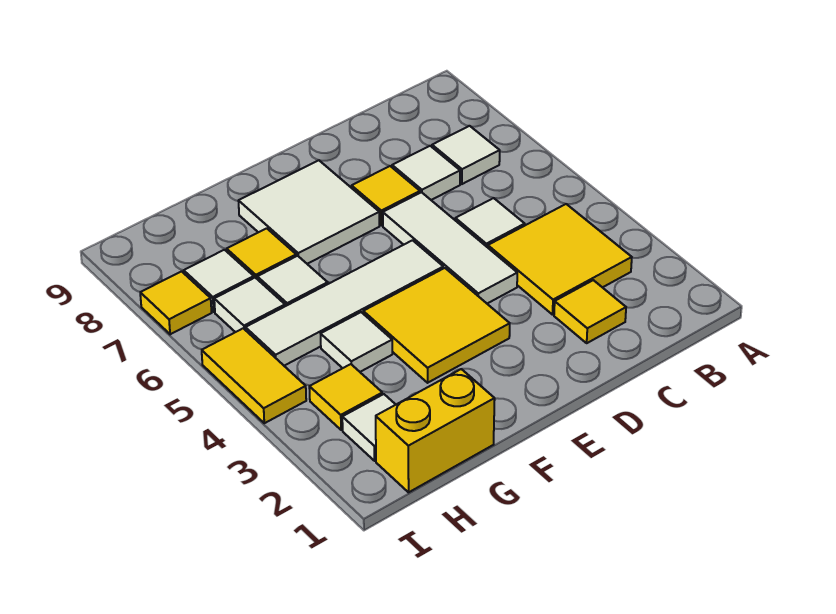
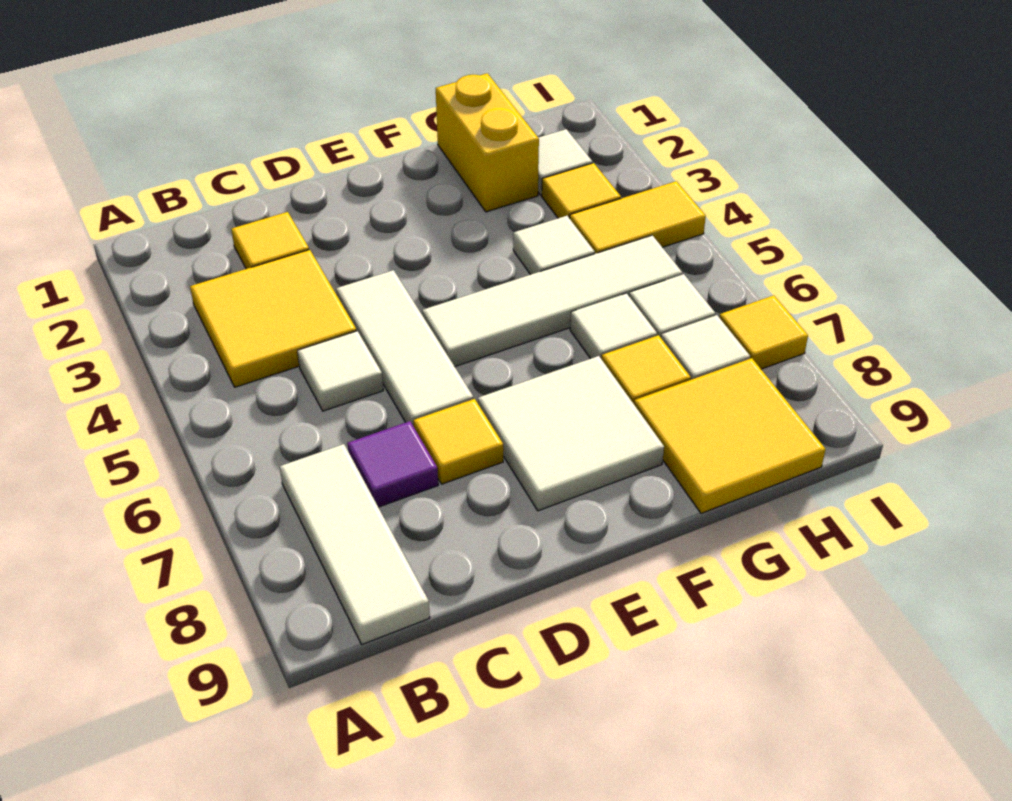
white tile B7 level 1 -> white tile B7:B9 level 1
white tile C7 level 1 -> purple tile C7 level 1
yellow tile E3:F4 level 1 -> yellow tile G8:H9 level 1
yellow brick G1:H1 level 1 -> yellow brick G1:G2 level 1
yellow tile I4:I5 level 1 -> yellow tile H4:I4 level 1

